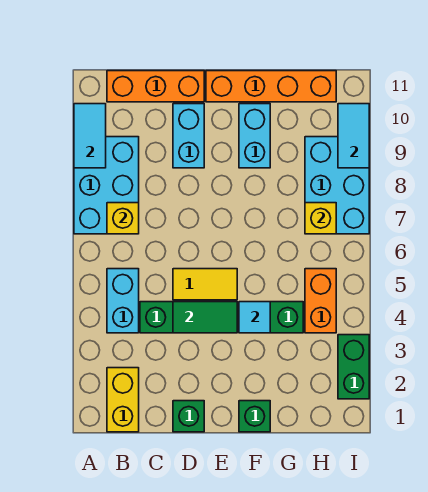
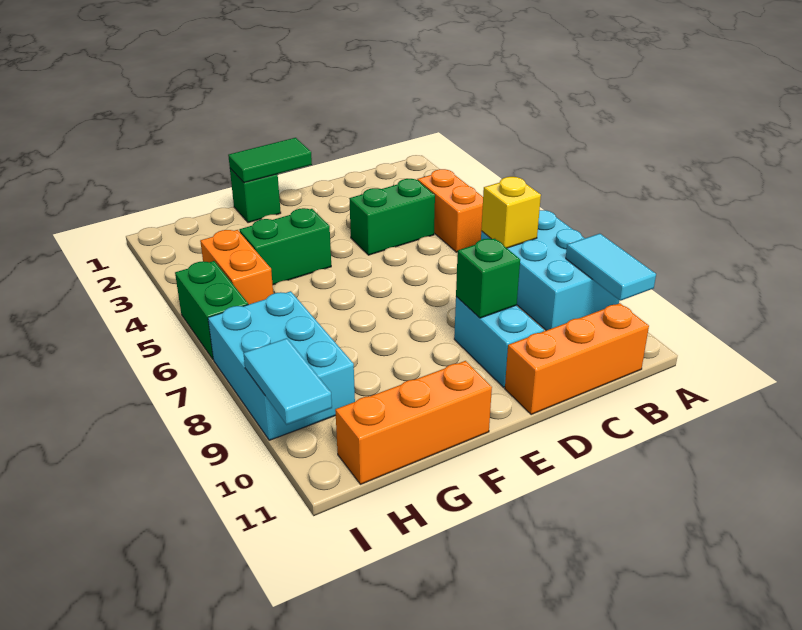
yellow brick B1:B2 level 1 -> none
cyan brick B4:B5 level 1 -> orange brick B4:B5 level 1
green brick D1 level 1 -> green brick D9 level 2
green tile D4:E4 level 2 -> green tile E1:F1 level 2
yellow tile D5:E5 level 1 -> none
orange brick E11:H11 level 1 -> orange brick F11:H11 level 1
cyan tile F4 level 2 -> none
cyan brick F9:F10 level 1 -> none
yellow brick H7 level 2 -> none
green brick I2:I3 level 1 -> green brick I5:I6 level 1

